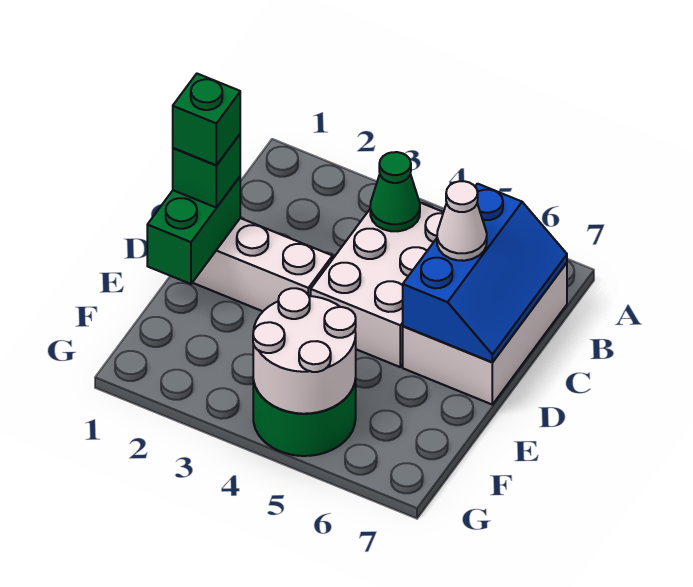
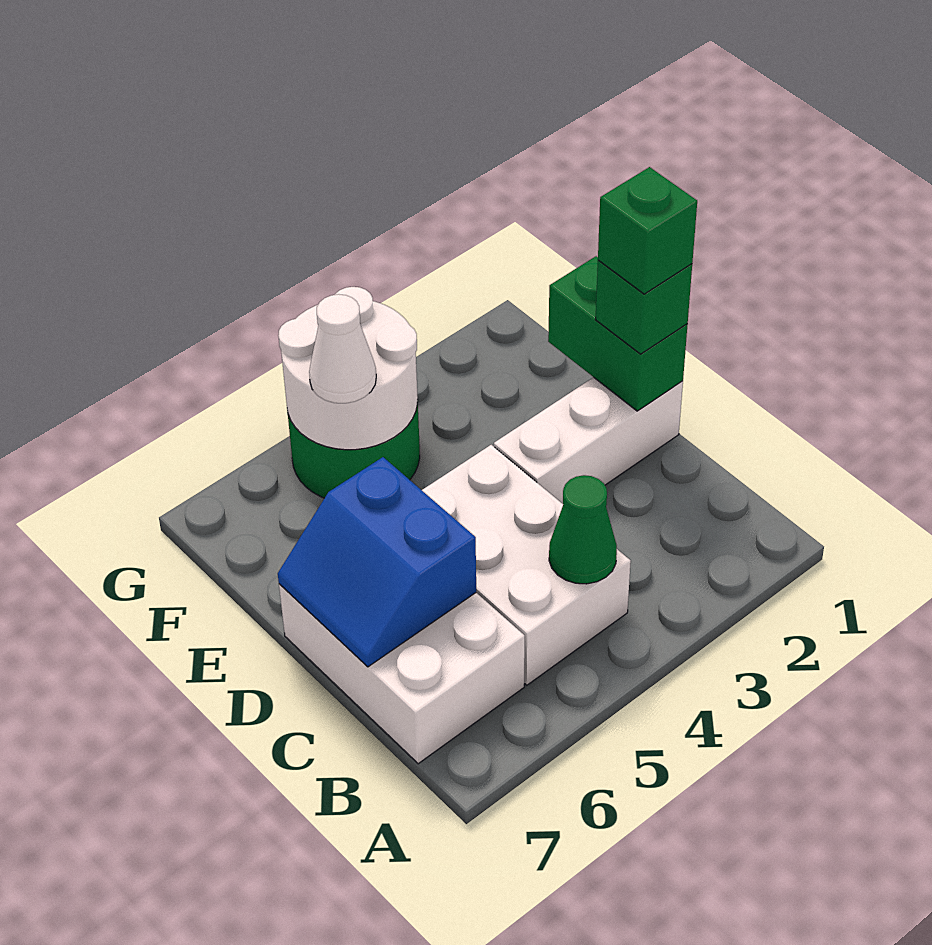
blue slope B6:D7 level 2 top 6 -> blue slope C6:D7 level 2 top 6
white cone C6 level 3 -> white cone F5 level 3

